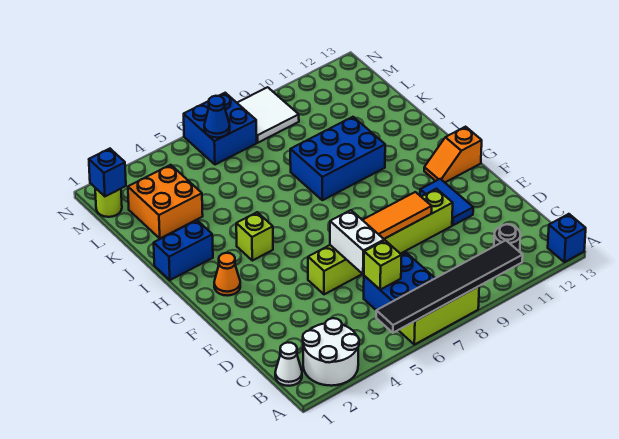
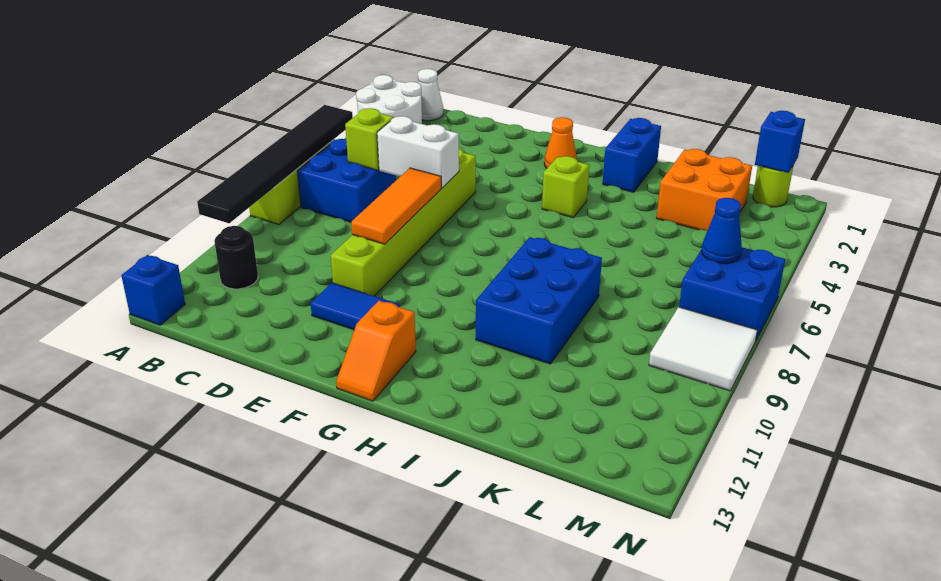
orange slope G12:G13 level 1 top 13 -> orange slope G12:G13 level 1 top 12

